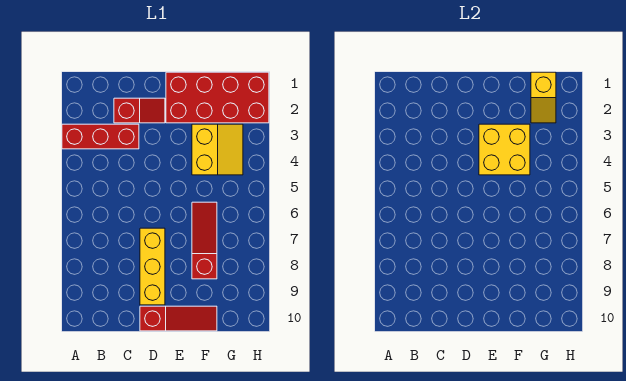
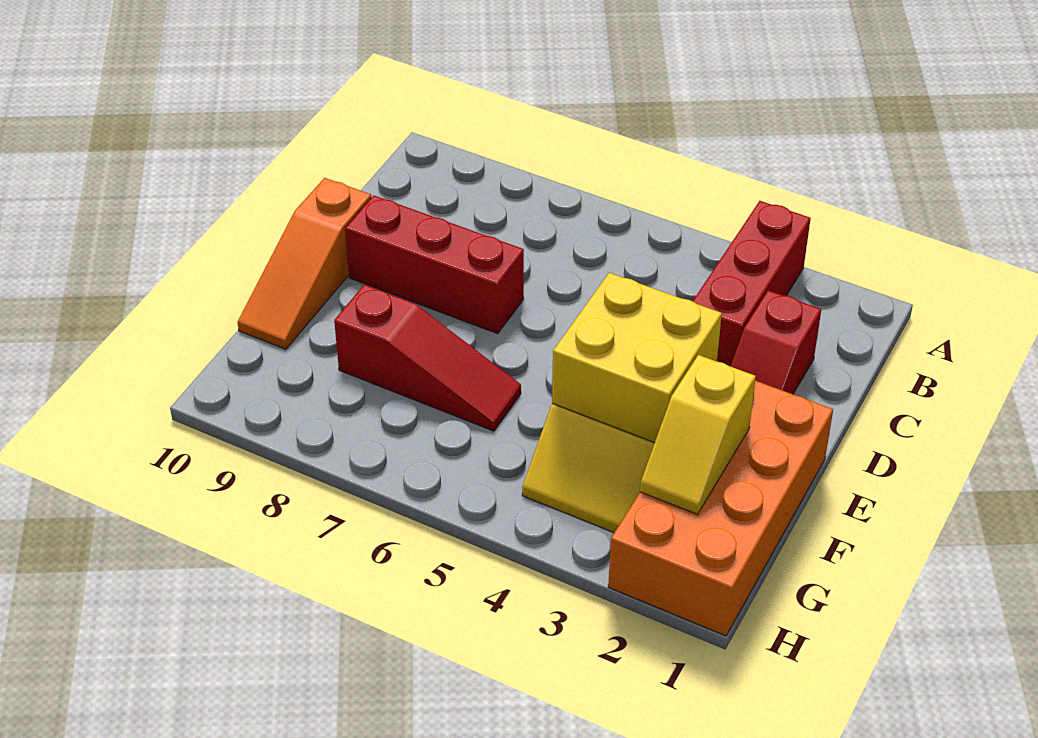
yellow brick D7:D9 level 1 -> red brick D7:D9 level 1
red slope D10:F10 level 1 top D -> orange slope D10:F10 level 1 top D
red brick E1:H2 level 1 -> orange brick E1:H2 level 1
yellow slope G1:G2 level 2 top 1 -> yellow slope F2:G2 level 2 top F

